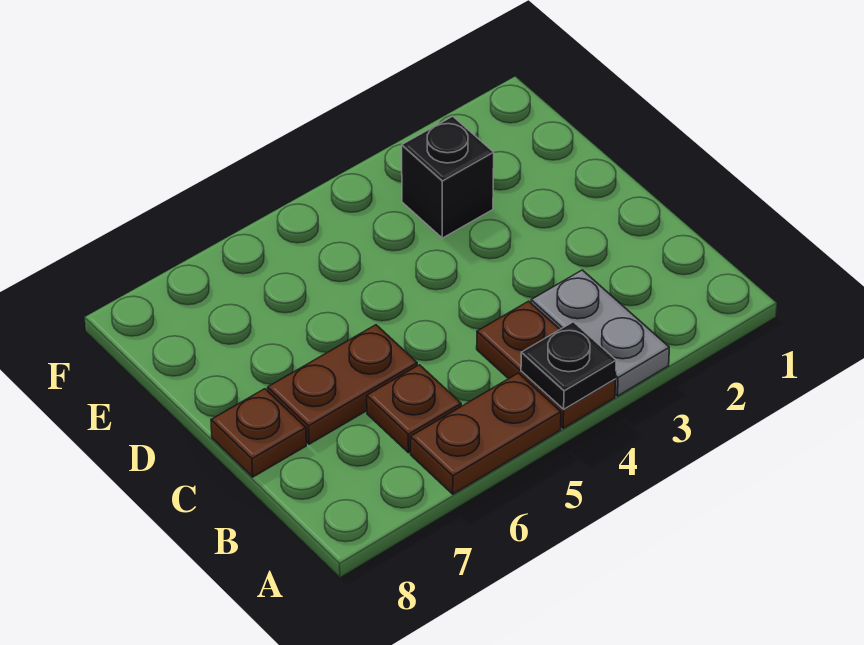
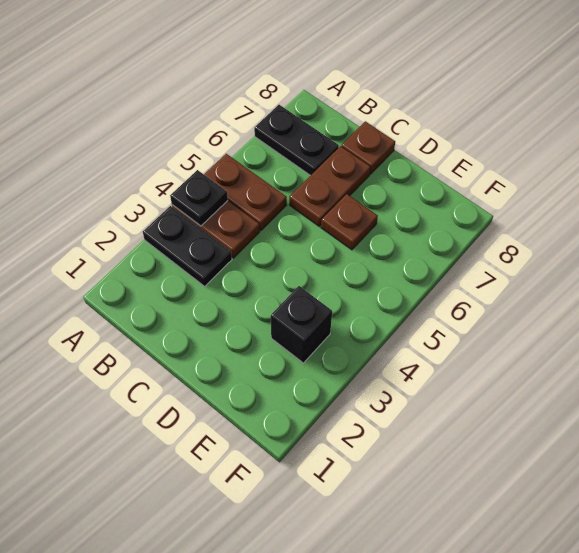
grey plate A3:B3 level 1 -> black plate A3:B3 level 1
brown plate A5:A6 level 1 -> brown plate A5:B5 level 1
none -> black plate A7:B7 level 1
brown plate B6 level 1 -> brown plate D6 level 1

